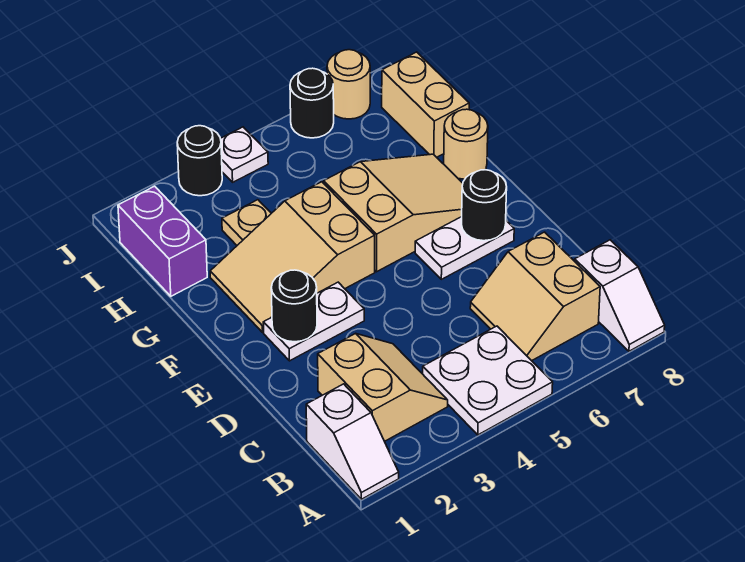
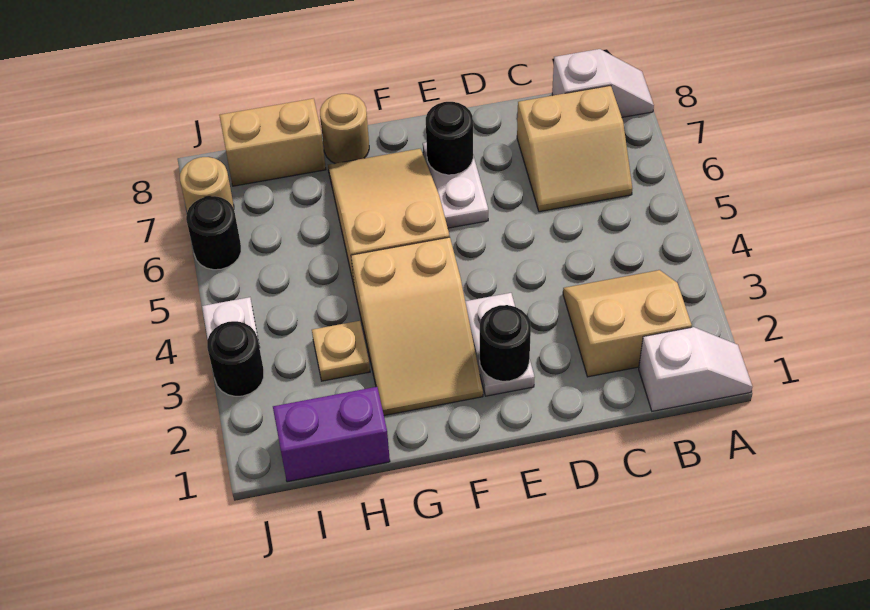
white plate A4:B5 level 1 -> none

